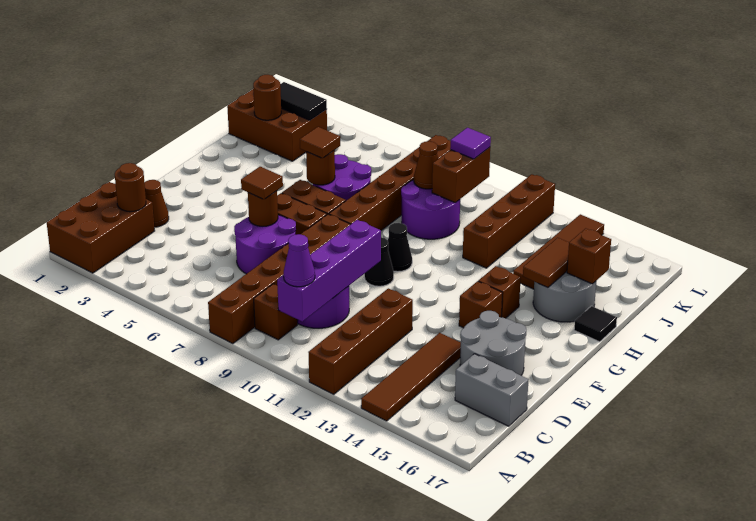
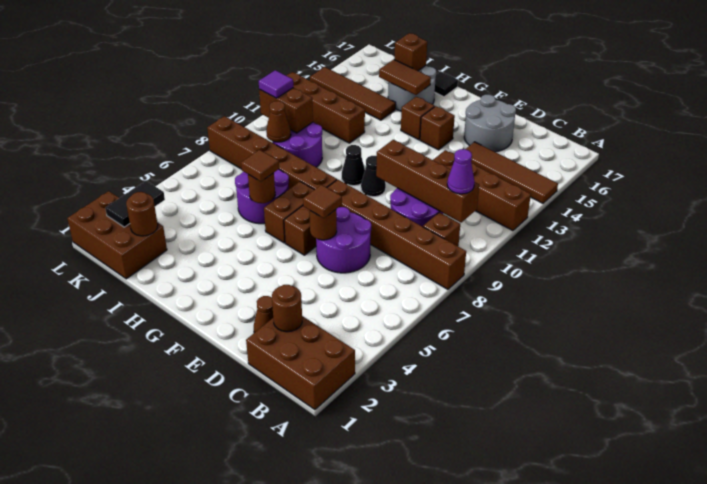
purple brick B10:E10 level 2 -> brown brick B10:E10 level 2
grey brick C16:C17 level 1 -> none
brown brick J1:K3 level 1 -> brown brick J1:L2 level 1

